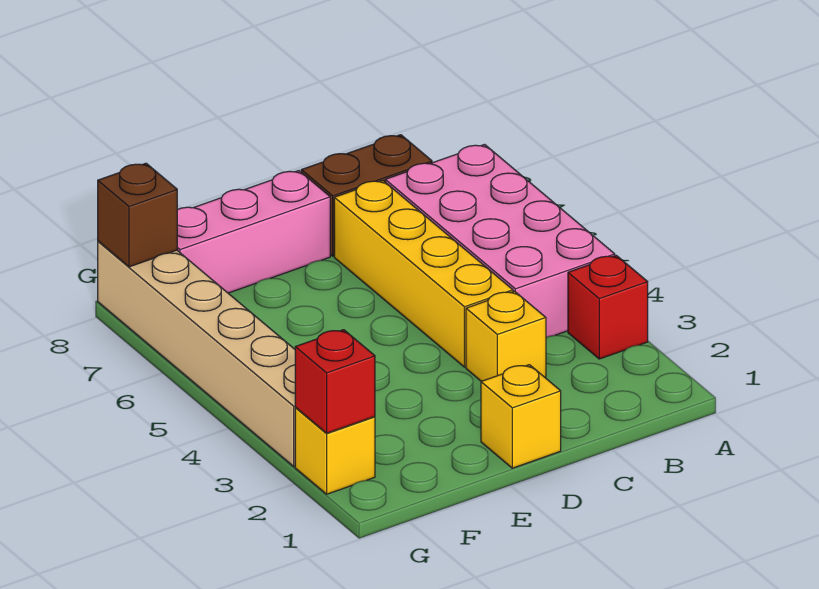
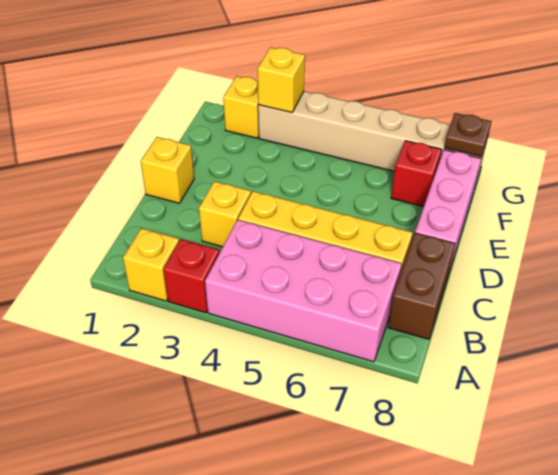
none -> yellow brick A2 level 1
red brick G2 level 2 -> red brick F7 level 1
none -> yellow brick G3 level 2
brown brick G8 level 2 -> brown plate G8 level 2

